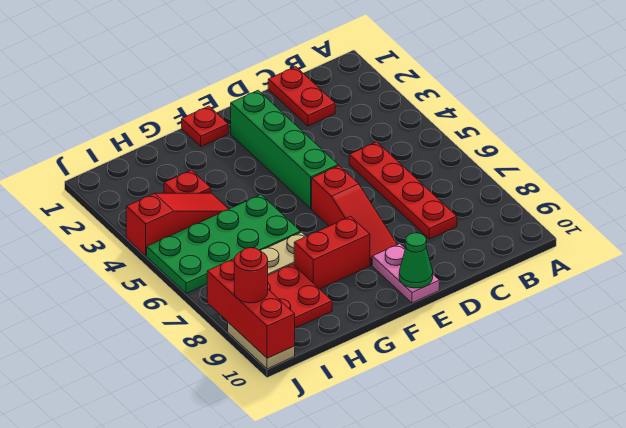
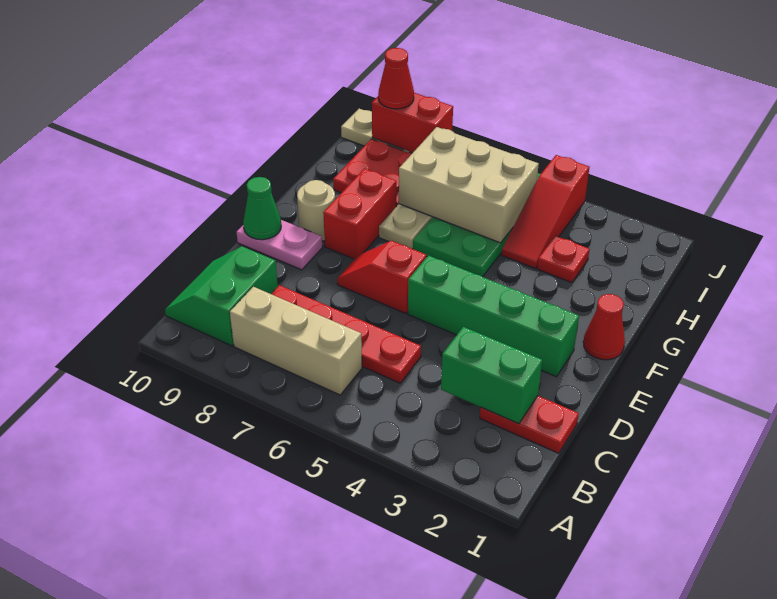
none -> tan brick B6:B8 level 1
none -> green slope B9:C10 level 1 top 9
none -> green brick C2:C3 level 2
red slope E6:E8 level 1 top 6 -> red slope E6:E7 level 1 top 6
red plate F1 level 1 -> red cone F1 level 1
none -> tan round brick F9 level 1
none -> tan brick H5:I7 level 2
red brick J8:J10 level 2 -> red brick J8:J9 level 2
red round brick J9 level 3 -> red cone J9 level 3

